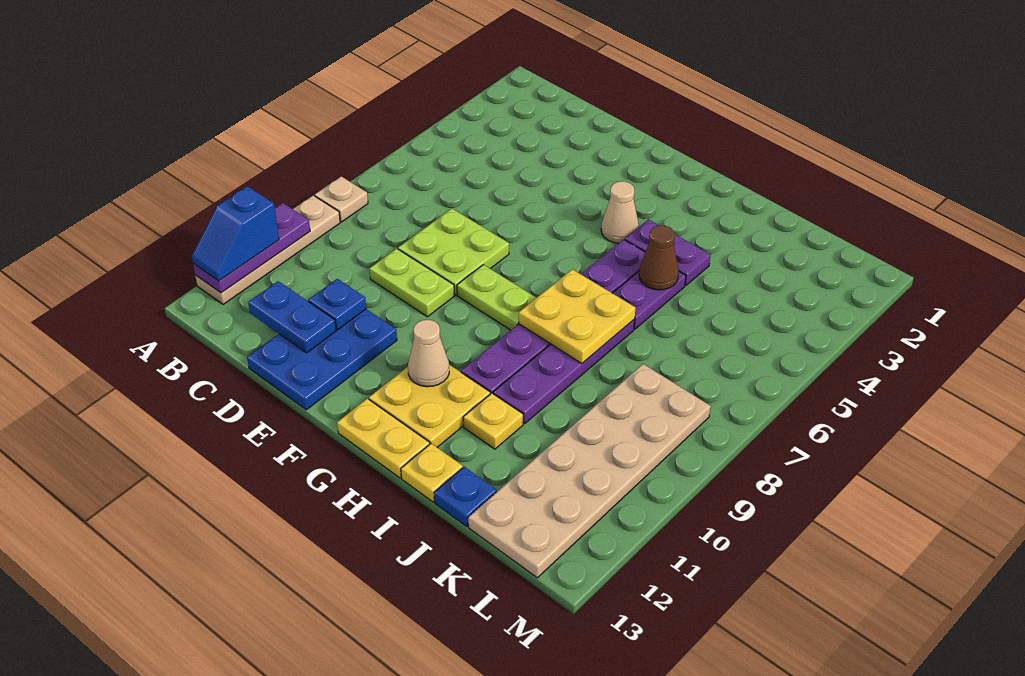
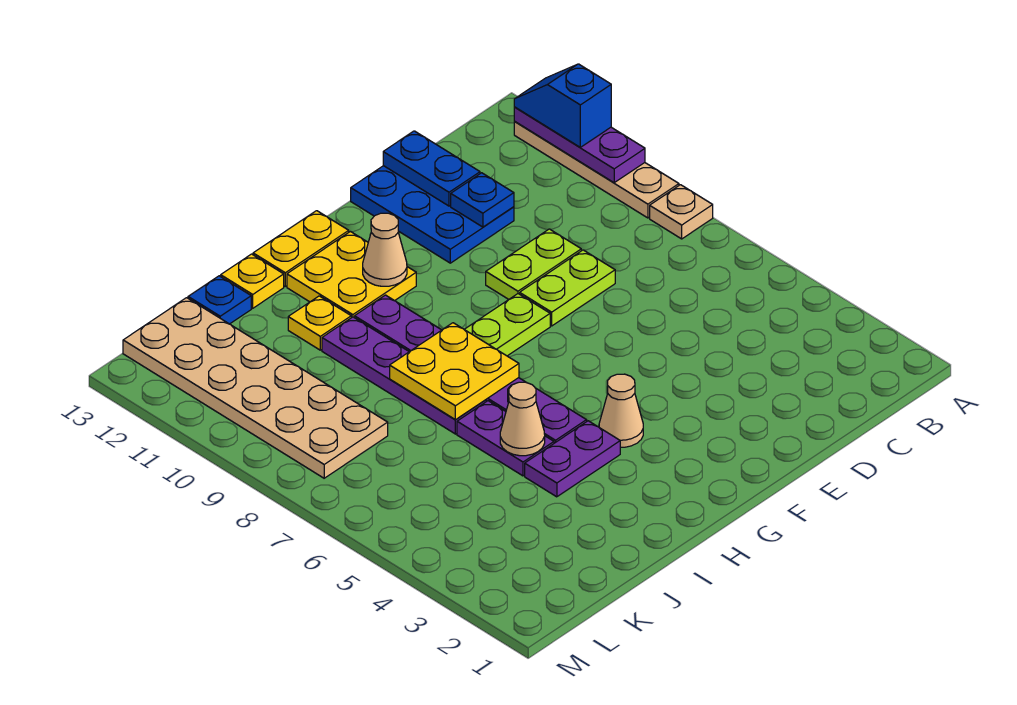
blue plate C12:D12 level 2 -> blue plate D12:D13 level 2
lime plate D7:E8 level 1 -> lime plate D8:E8 level 1
brown cone I5 level 2 -> tan cone I5 level 2

